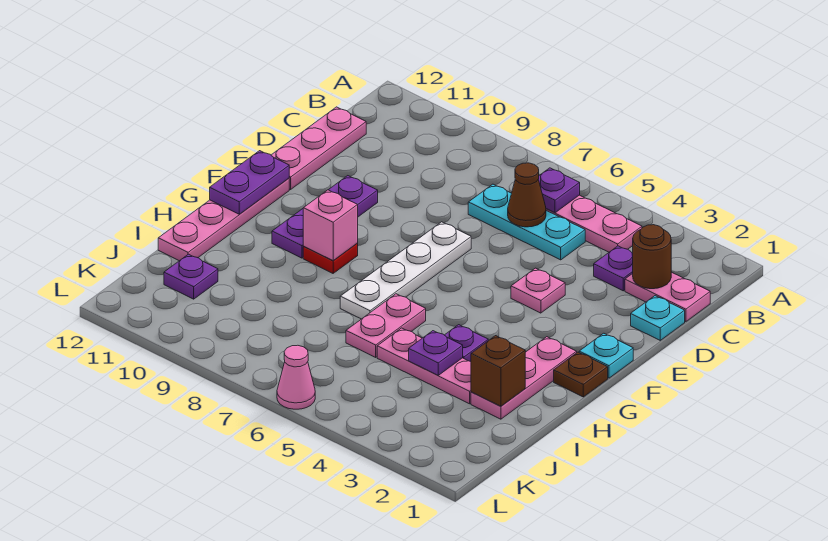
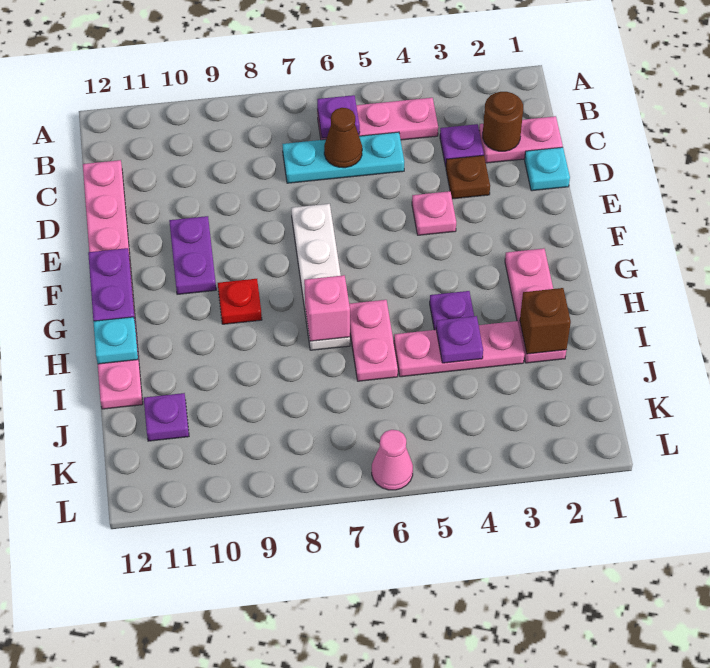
purple plate E10:G10 level 1 -> purple plate E10:F10 level 1
cyan plate F1 level 1 -> cyan plate H12 level 2
brown plate G1 level 1 -> brown plate D3 level 1
pink brick G9 level 2 -> pink brick H7 level 2

